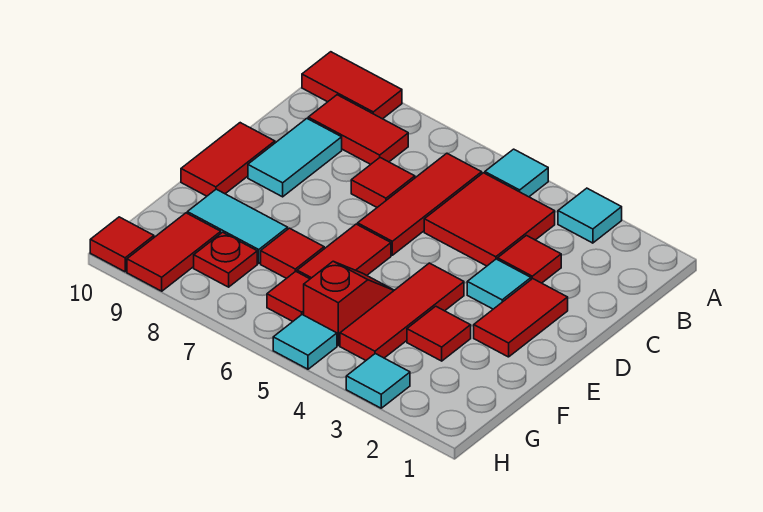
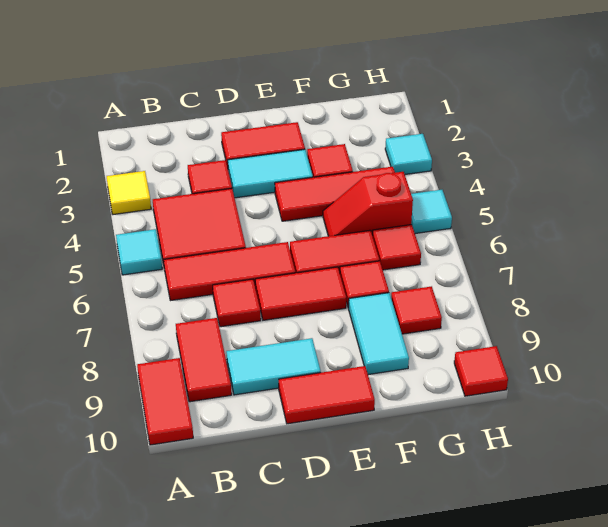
cyan tile A3 level 1 -> yellow tile A3 level 1
cyan tile D3 level 1 -> cyan tile D3:E3 level 1
red plate G8 level 1 -> red tile G8 level 1
red tile G9:H9 level 1 -> red tile D7:E7 level 1

